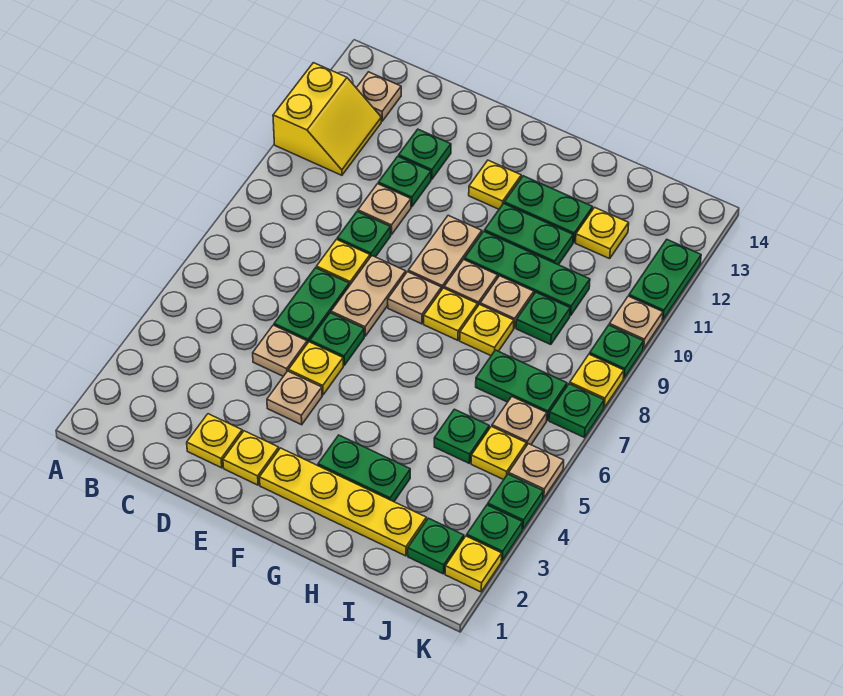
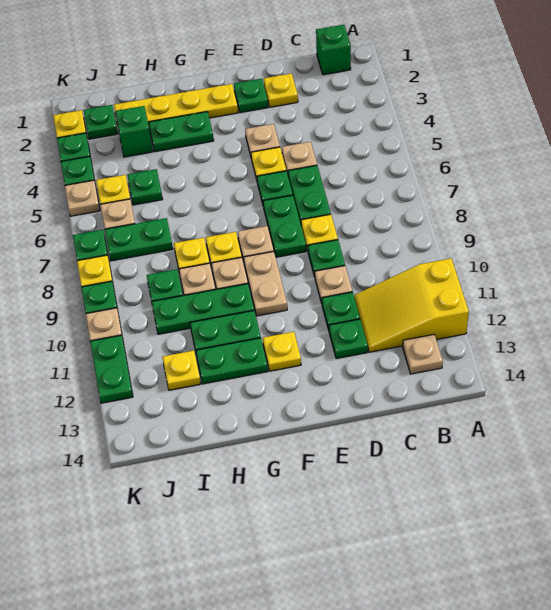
yellow slope A11:B12 level 1 top A -> yellow slope A11:C12 level 1 top A
none -> green brick B1 level 1
yellow plate E2 level 1 -> green plate E2 level 1
tan plate E7:E8 level 1 -> green plate E7:E8 level 1
none -> green brick I3 level 1

